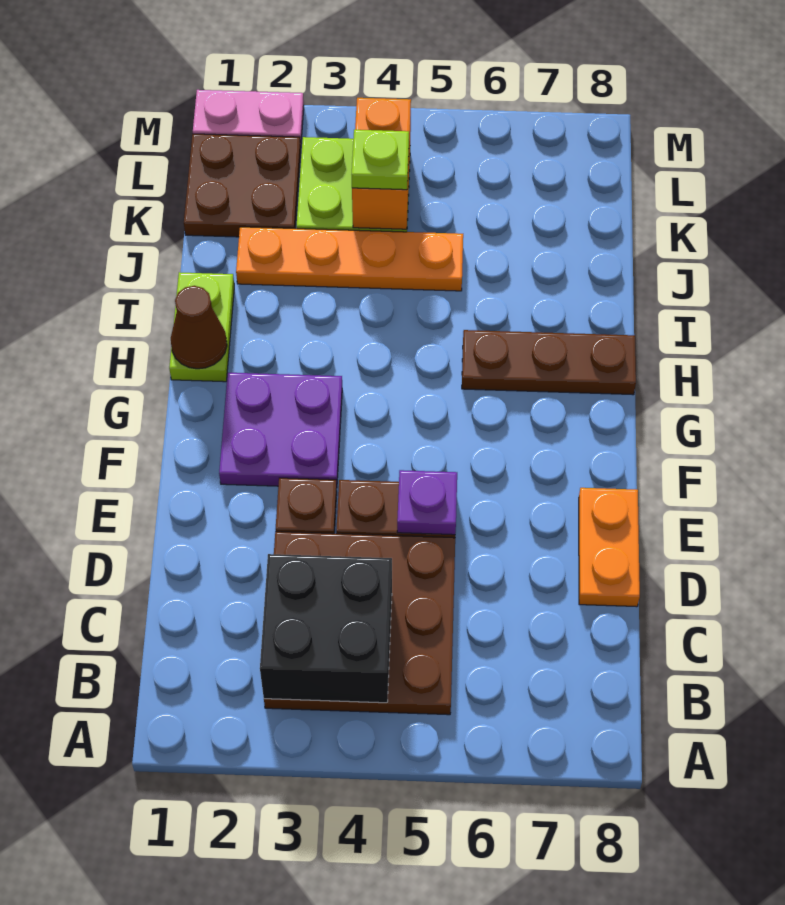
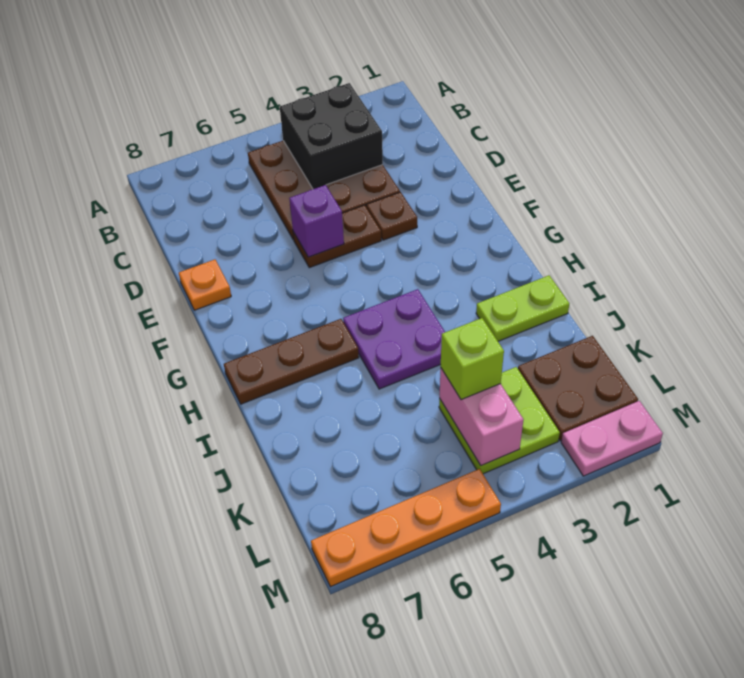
orange plate D8:E8 level 1 -> orange plate E8 level 1
purple plate E5 level 2 -> purple brick E5 level 2
purple plate F2:G3 level 1 -> purple plate H4:I5 level 1
lime plate H1:I1 level 1 -> lime plate I1:I2 level 1
brown cone H1 level 2 -> none
orange plate J2:J5 level 1 -> orange plate M5:M8 level 1
orange brick K4:L4 level 2 -> pink brick K4:L4 level 2
lime plate K4 level 3 -> lime brick K4 level 3

